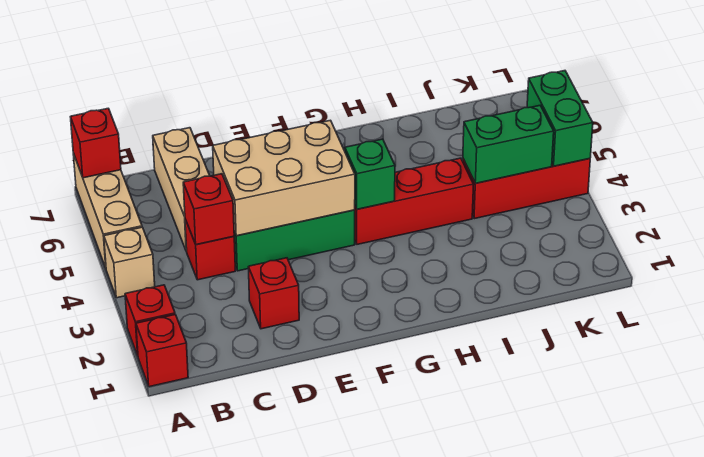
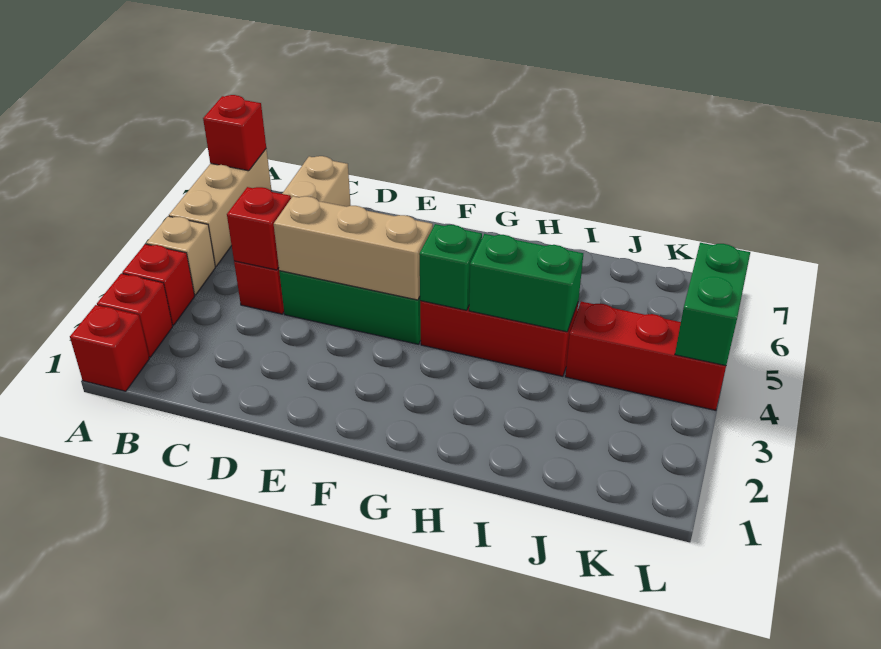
red brick D2 level 1 -> red brick A3 level 1
tan brick D4:F5 level 2 -> tan brick D4:F4 level 2
green brick J4:K4 level 2 -> green brick H4:I4 level 2

